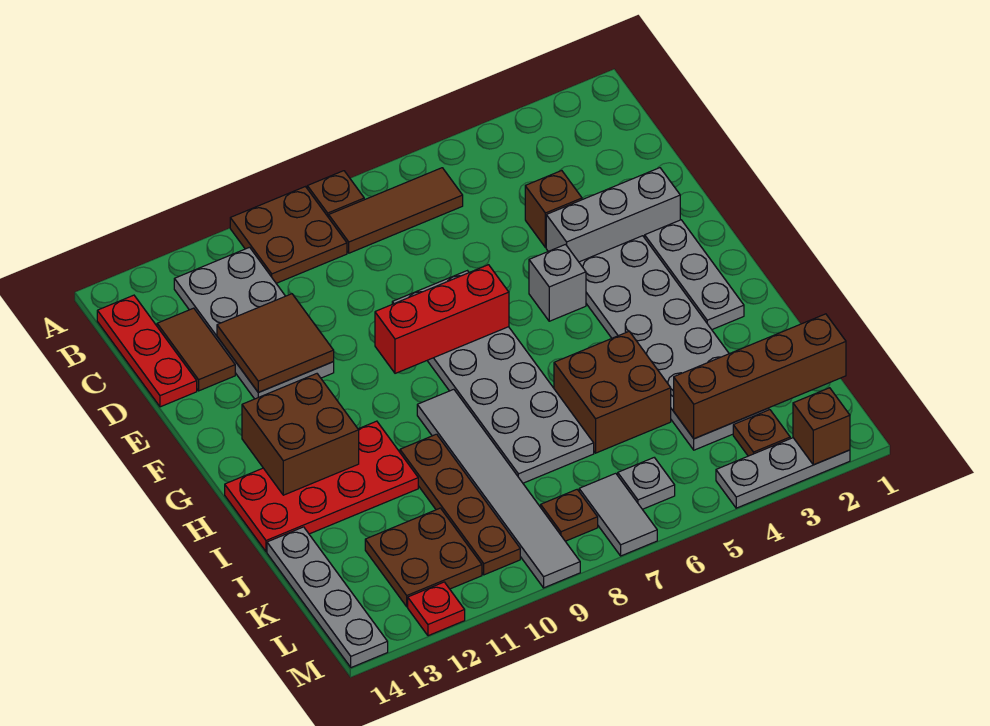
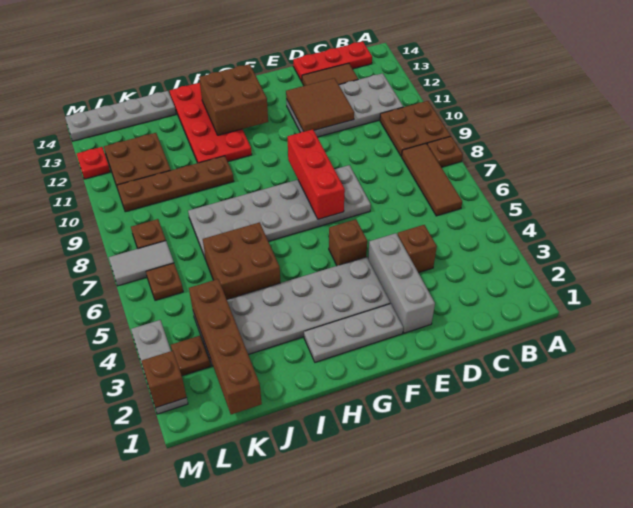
grey brick F5 level 1 -> brown brick F5 level 1
grey tile H9:M9 level 1 -> none
grey plate L6 level 1 -> brown plate L6 level 1

